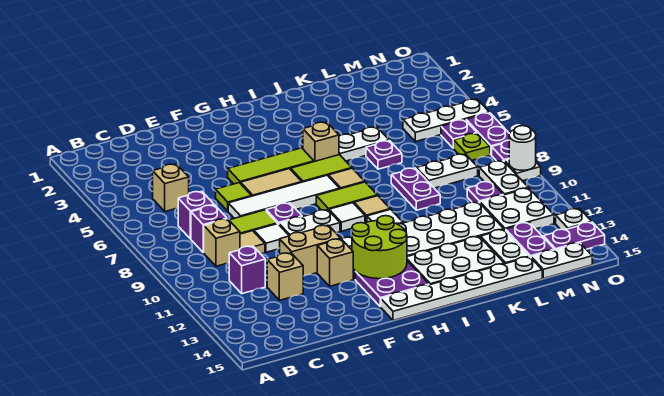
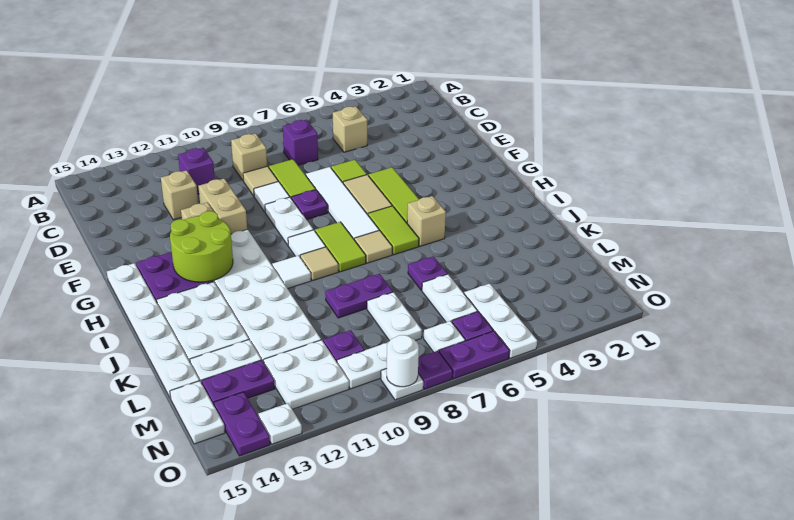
purple brick C8 level 1 -> none
white plate J5:K5 level 1 -> white plate L6:M6 level 1
lime plate N7 level 1 -> white plate N7 level 1

